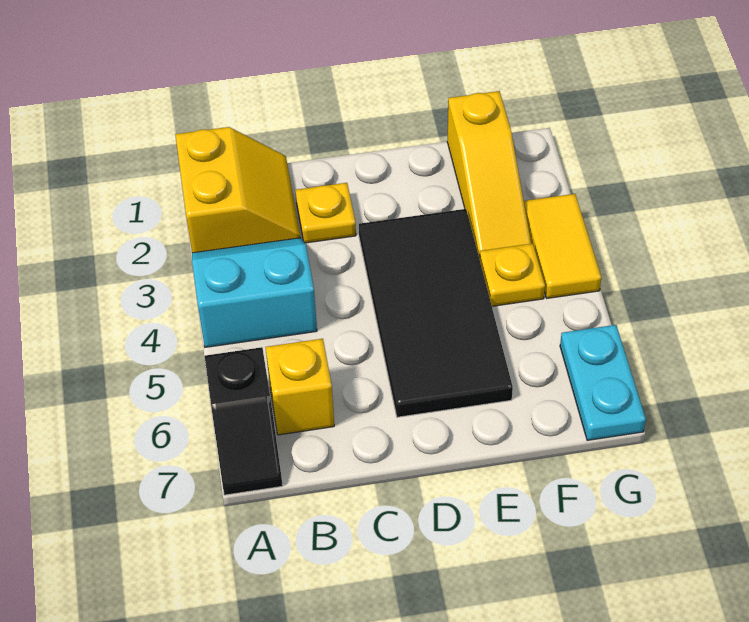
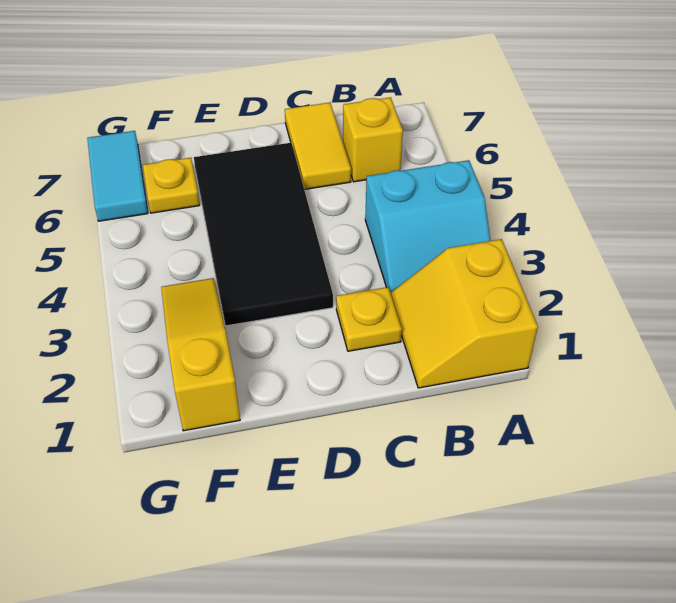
black slope A6:A7 level 1 top 6 -> none
yellow plate F4 level 1 -> yellow plate F6 level 1
yellow tile G3:G4 level 1 -> yellow tile C6:C7 level 1
cyan plate G6:G7 level 1 -> cyan tile G6:G7 level 1

